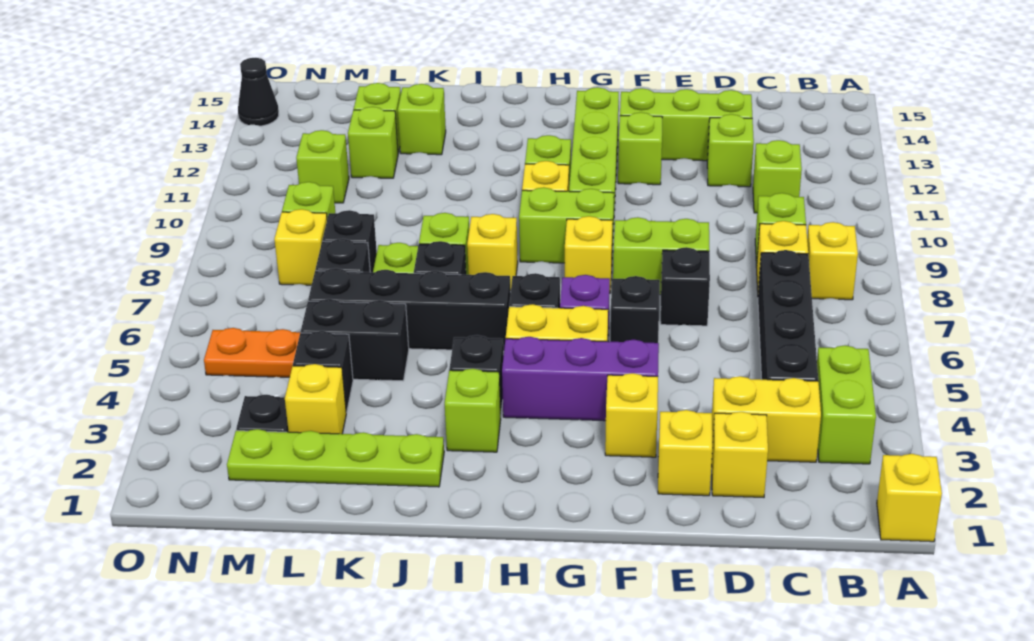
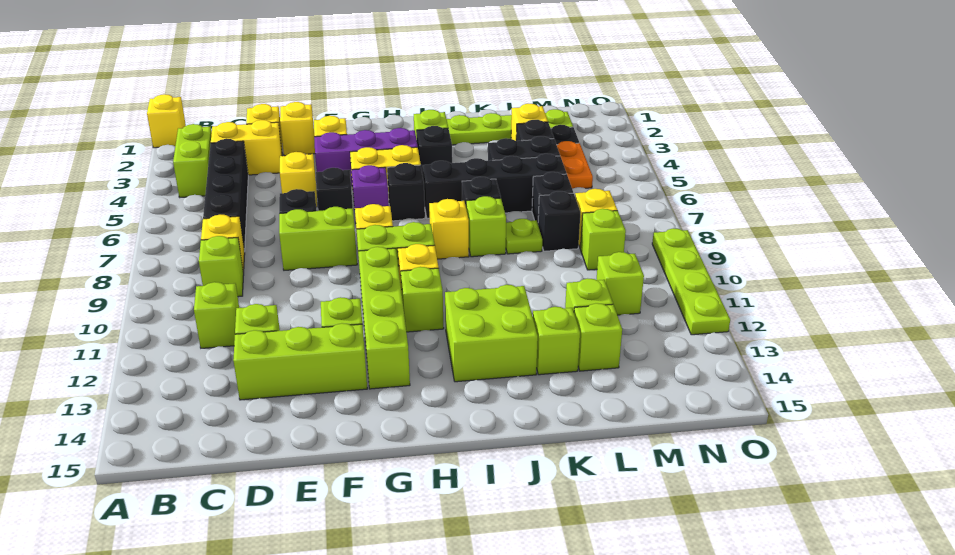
yellow brick B8 level 1 -> yellow brick E5 level 1
none -> lime brick I12:J13 level 1
orange plate M5:N5 level 1 -> orange plate M4:M5 level 1
none -> lime plate O9:O12 level 1
black cone O14 level 1 -> none

